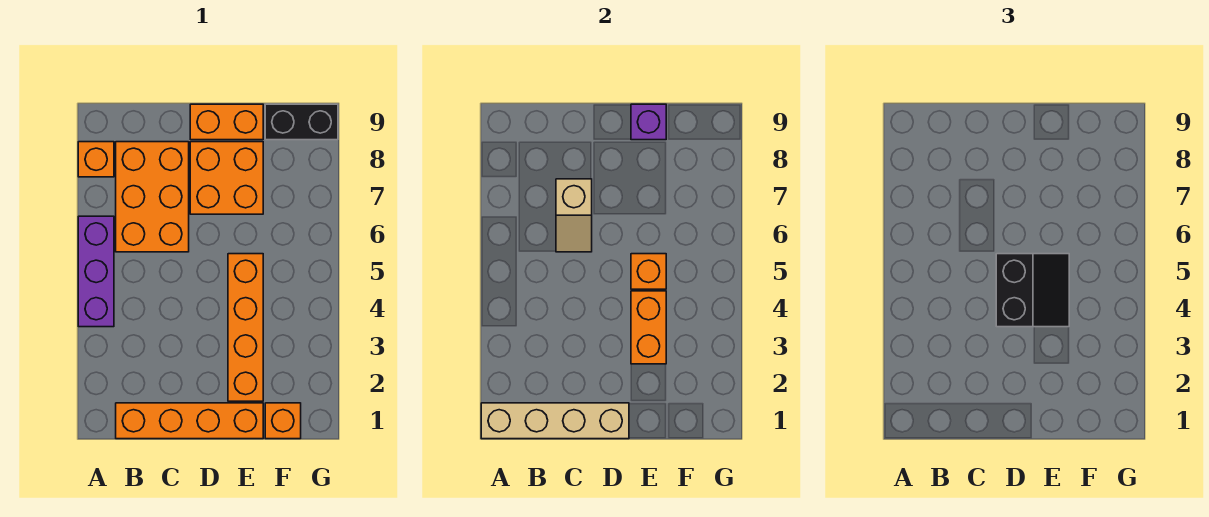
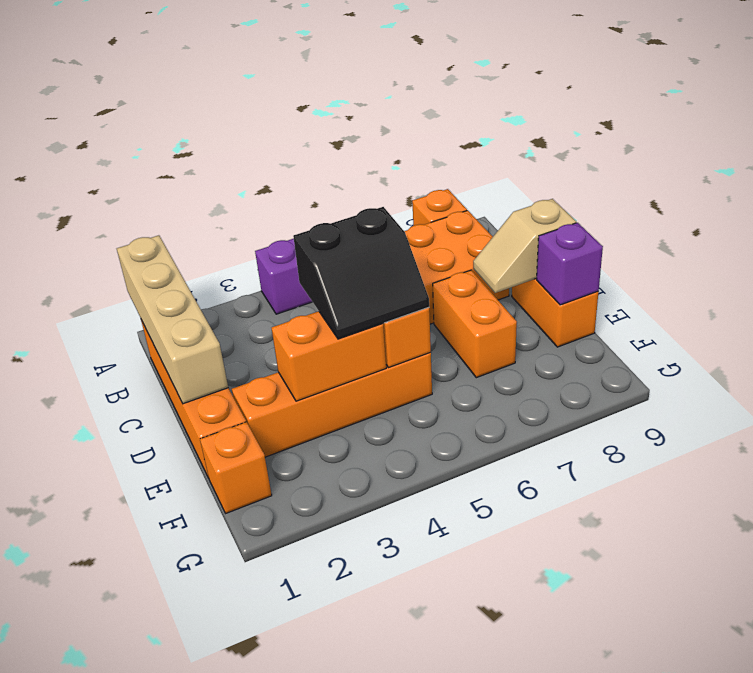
tan slope C6:C7 level 2 top 7 -> tan slope D8:D9 level 2 top 9
orange brick D7:E8 level 1 -> orange brick D7:E7 level 1
black brick F9:G9 level 1 -> none

